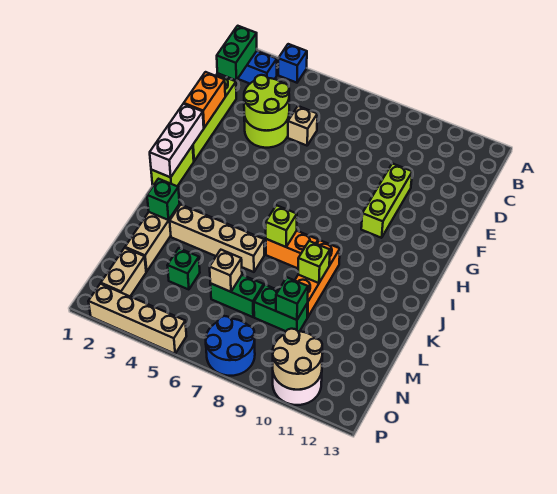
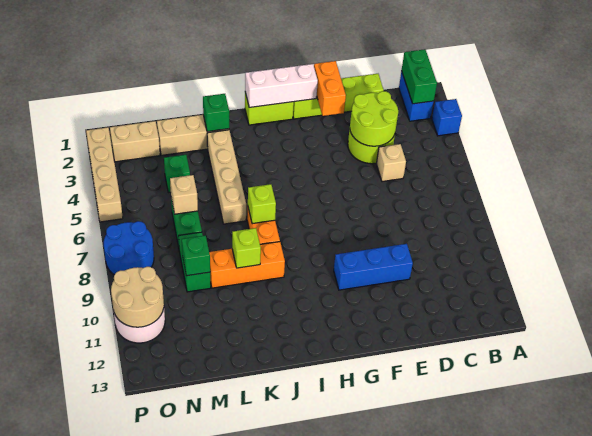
green brick B1:C1 level 2 -> green brick B1:B2 level 2
orange brick E1:F1 level 2 -> orange brick F1:F2 level 2
lime brick E10:G10 level 1 -> blue brick E10:G10 level 1

